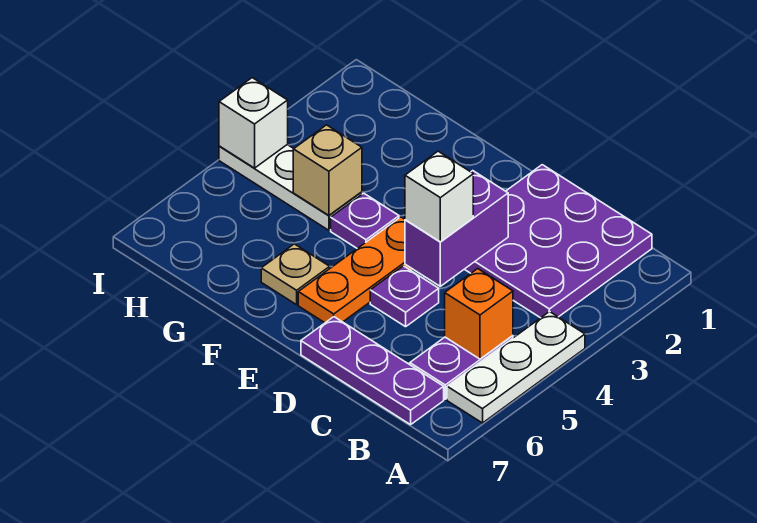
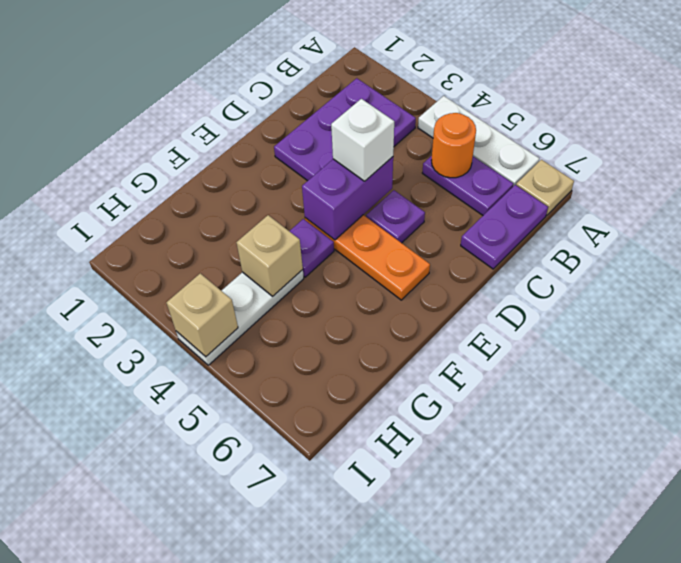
purple plate B1:D3 level 1 -> purple plate B2:D3 level 1
orange brick B5 level 2 -> orange round brick B5 level 2
purple plate B7:D7 level 1 -> purple plate B7:C7 level 1
purple brick D3:D4 level 2 -> purple brick D4:E4 level 2
tan plate F6 level 1 -> tan plate A7 level 1
white brick I4 level 2 -> tan brick I4 level 2

